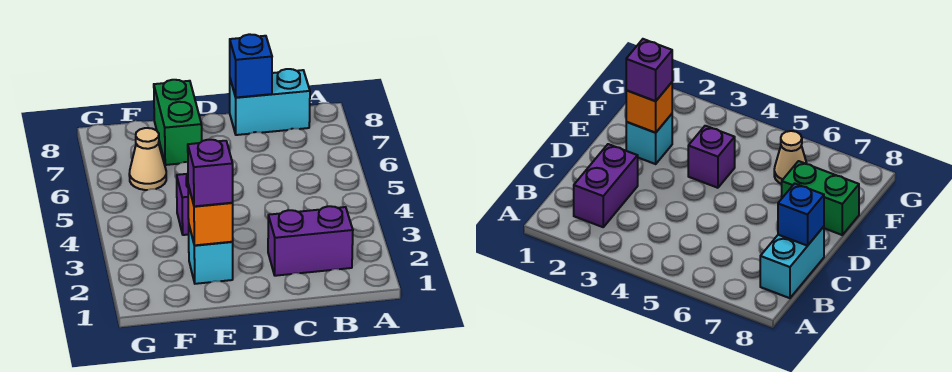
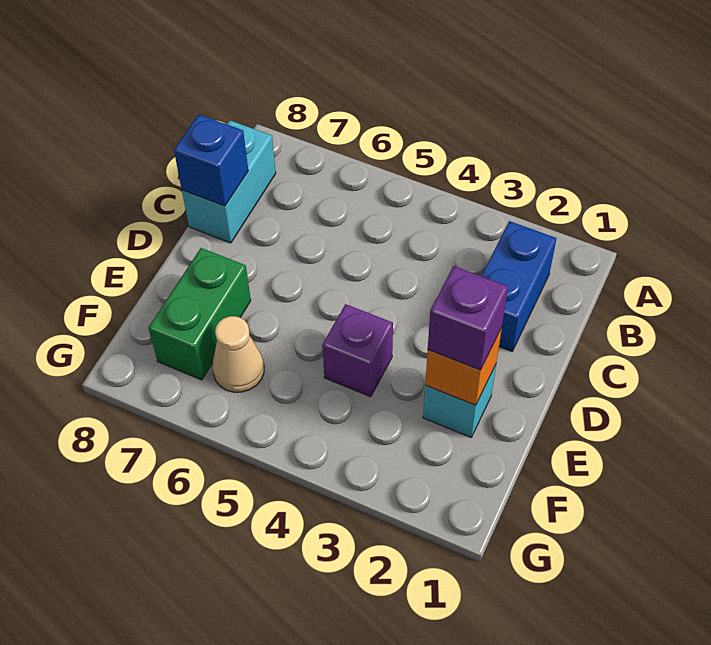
purple brick B2:C2 level 1 -> blue brick B2:C2 level 1
green brick E7:E8 level 1 -> green brick E7:F7 level 1

